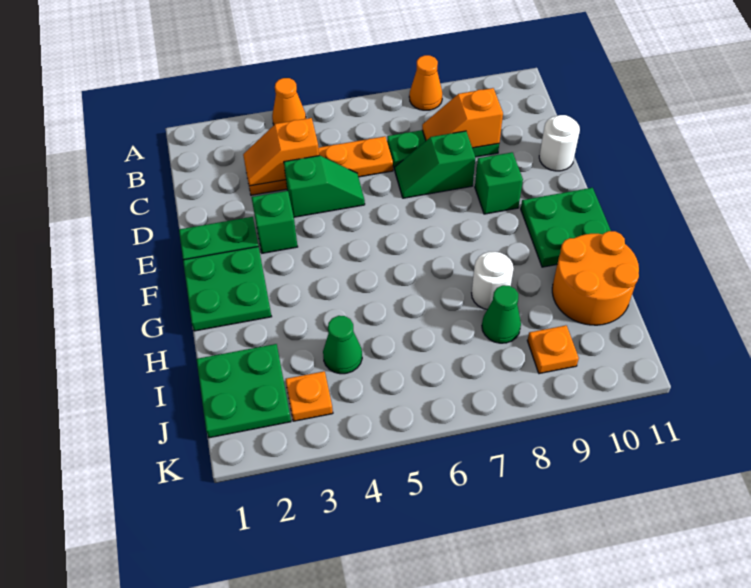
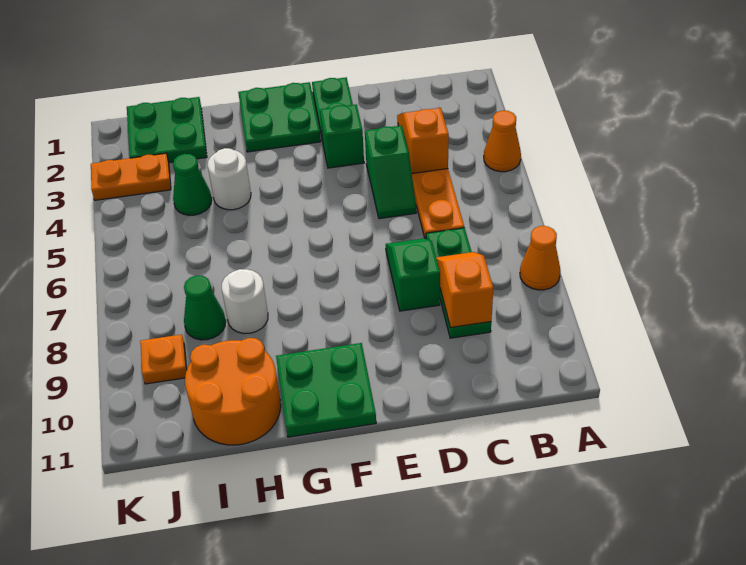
white round brick D11 level 1 -> white round brick H4 level 1
green brick E9 level 1 -> none
orange plate J3 level 1 -> orange plate J3:K3 level 1

